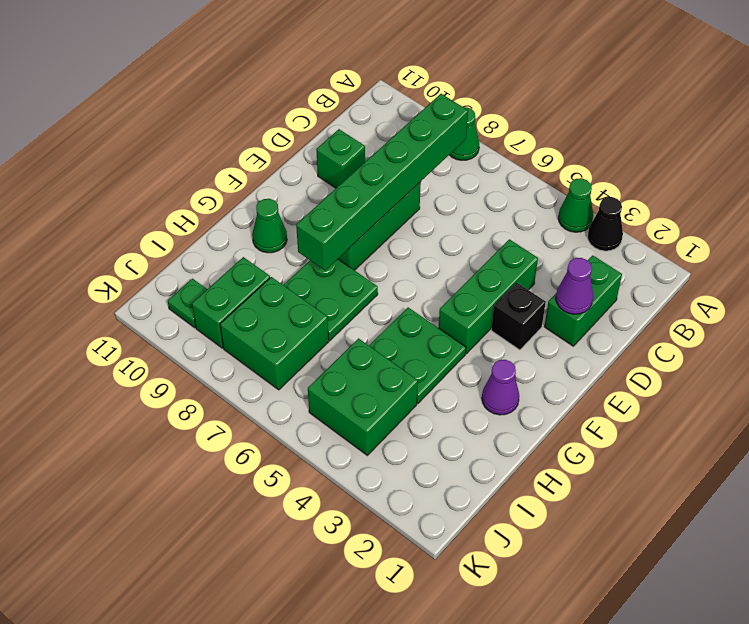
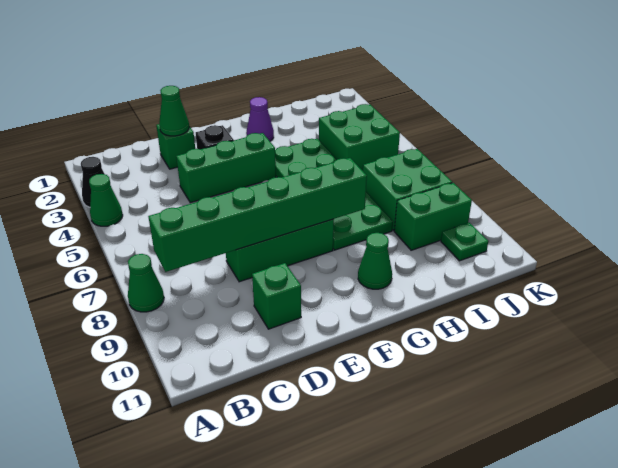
green brick C2:D2 level 1 -> green brick D2 level 1
purple cone D2 level 2 -> green cone D2 level 2

